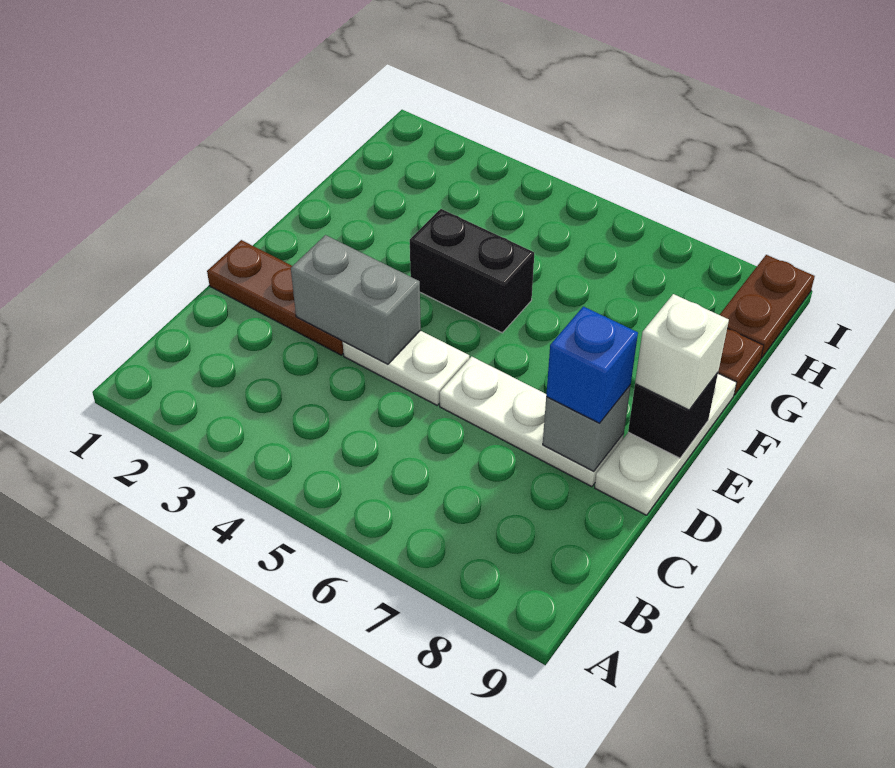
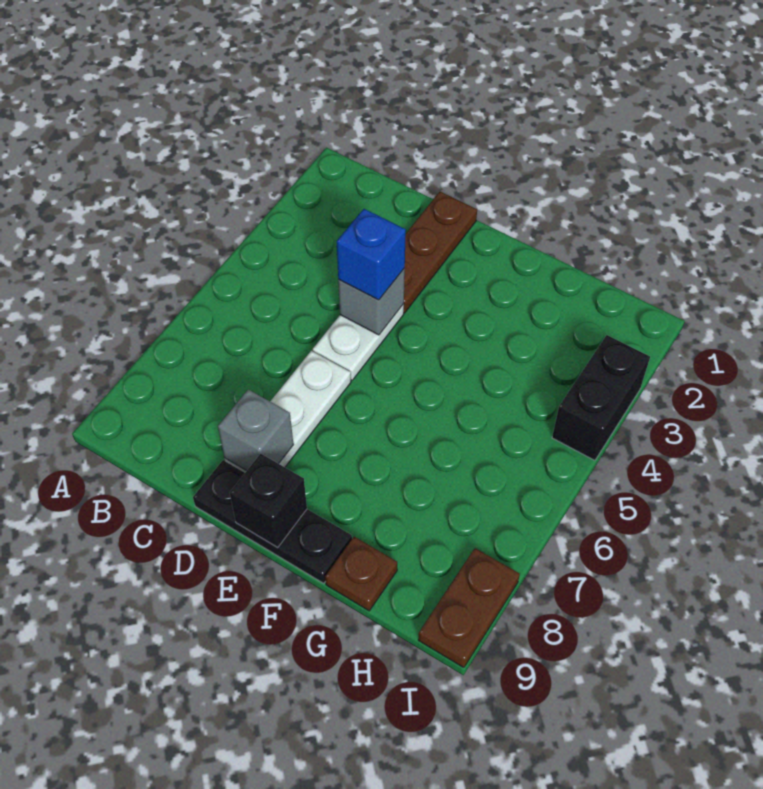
grey brick D3:D4 level 2 -> grey brick D4 level 2
blue brick D8 level 3 -> blue brick D4 level 3
white plate D9:F9 level 1 -> black plate D9:F9 level 1
white brick E9 level 3 -> none
black brick F4:F5 level 1 -> black brick I3:I4 level 1
brown plate H9:I9 level 1 -> brown plate I8:I9 level 1

